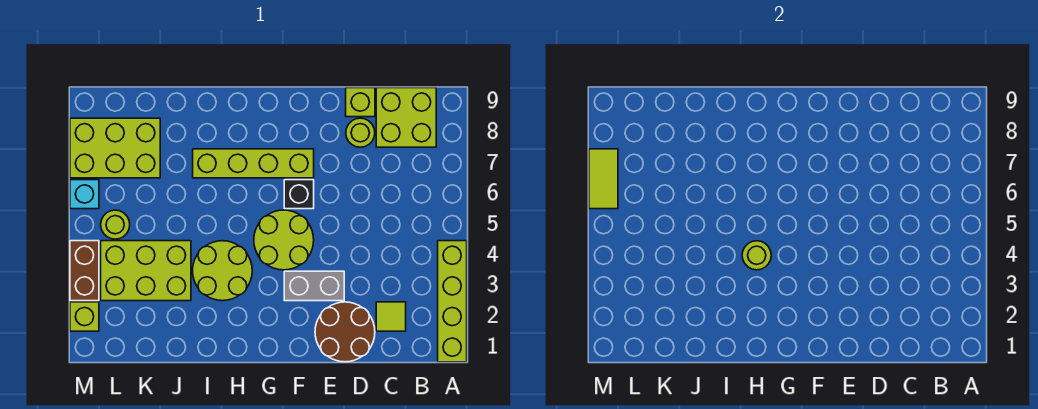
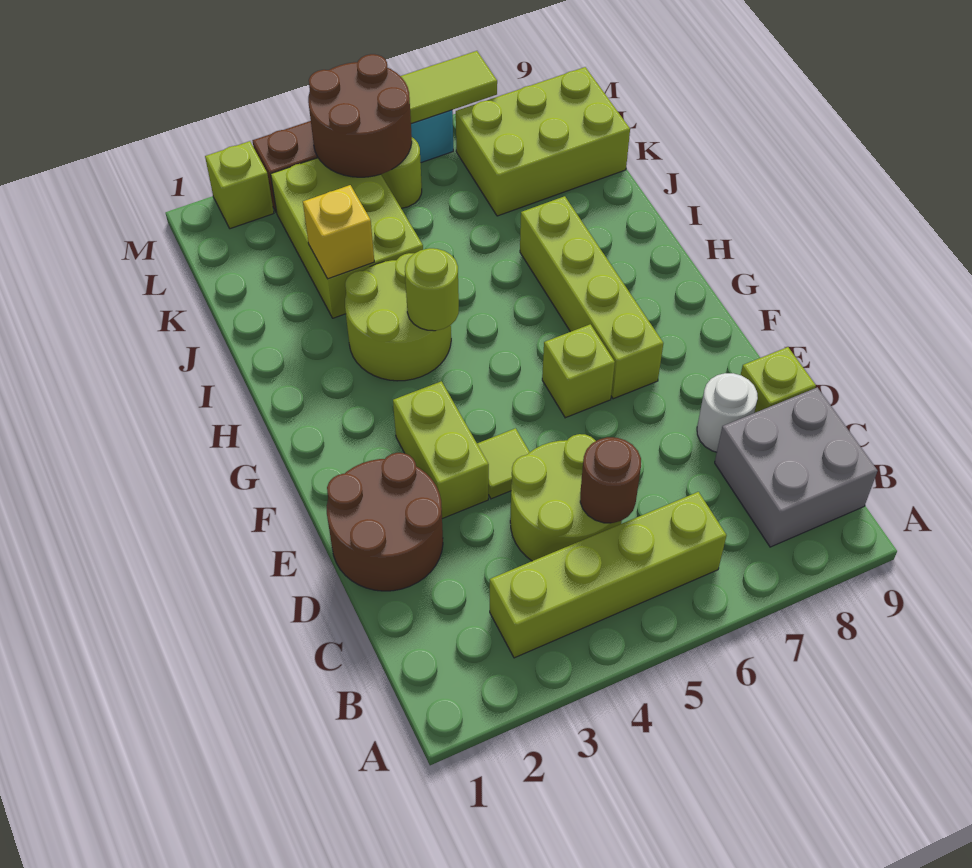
lime brick A1:A4 level 1 -> lime brick B3:B6 level 1
lime brick B8:C9 level 1 -> grey brick B8:C9 level 1
lime tile C2 level 1 -> lime tile E4 level 1
none -> brown round brick C5 level 2
lime round brick D8 level 1 -> white round brick D8 level 1
grey brick E3:F3 level 1 -> lime brick E3:F3 level 1
lime round brick F4:G5 level 1 -> lime round brick C4:D5 level 1
black brick F6 level 1 -> lime brick F6 level 1
none -> yellow brick J3 level 2
lime brick K7:M8 level 1 -> lime brick K7:L9 level 1
none -> brown round brick L4:M5 level 2

